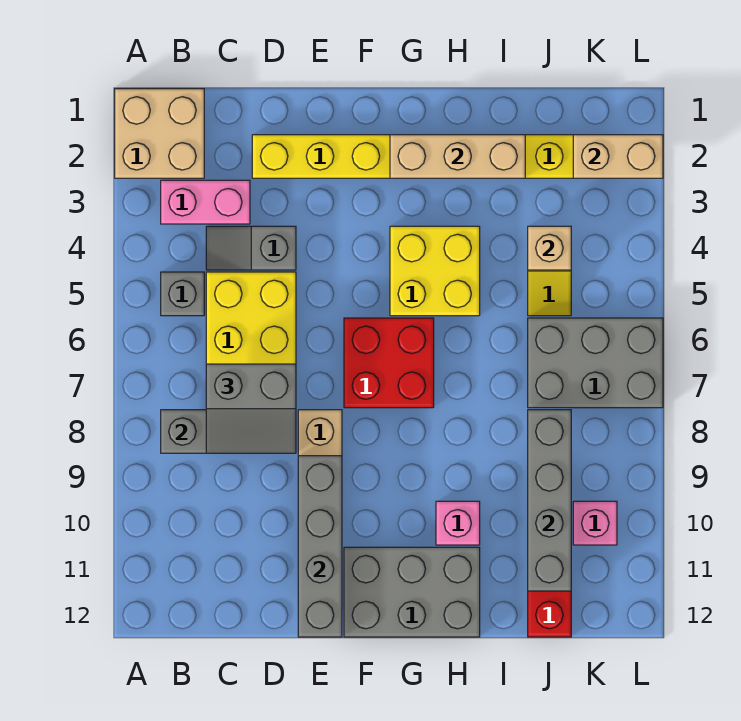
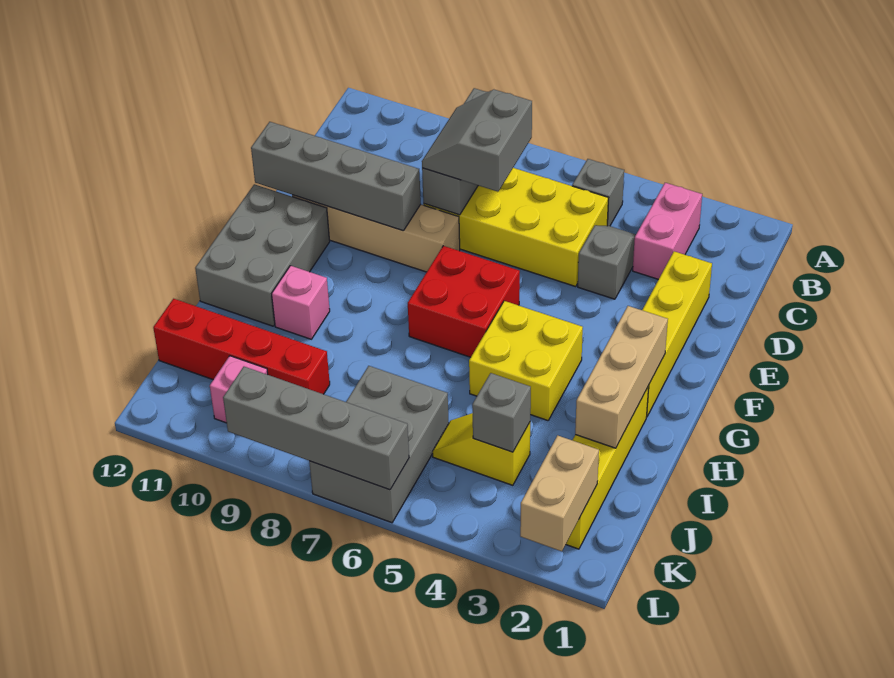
tan brick A1:B2 level 1 -> none
tan brick J4 level 2 -> grey brick J4 level 2
grey brick J8:J11 level 2 -> grey brick L6:L9 level 2

